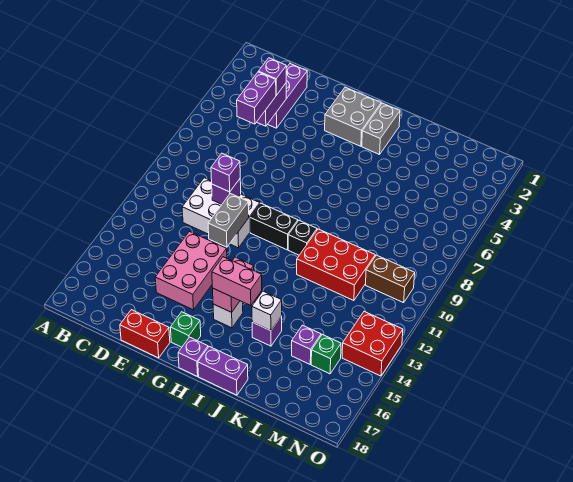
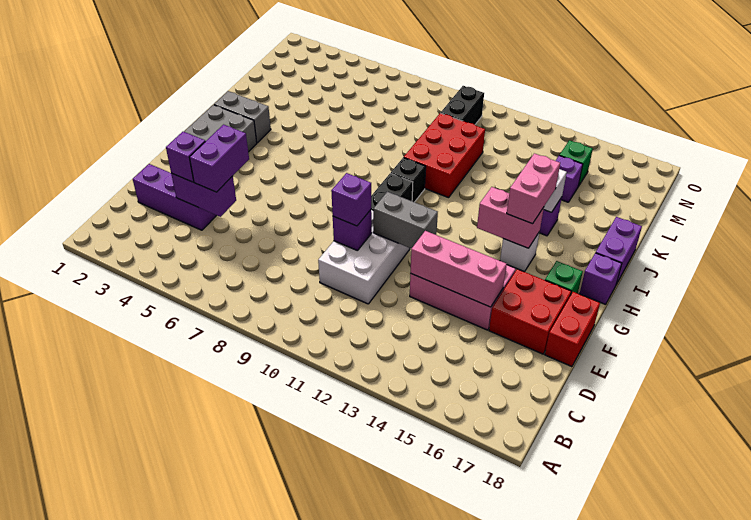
purple brick D5:D6 level 3 -> purple brick D5:E5 level 3
none -> pink brick E13:E15 level 2
brown brick M10:N10 level 1 -> black brick M10:N10 level 1
red brick N13:O14 level 1 -> red brick E16:F17 level 1

